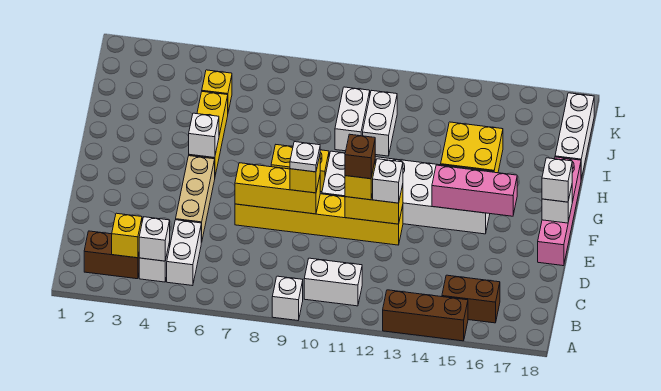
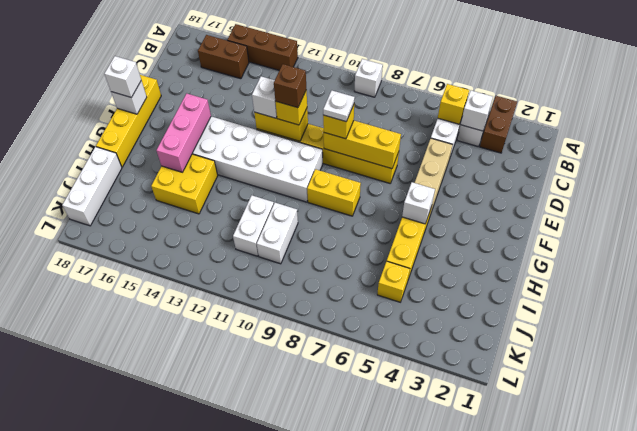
brown brick B2:B3 level 1 -> brown brick A3:B3 level 1
yellow brick B3 level 2 -> yellow brick B5 level 2
white brick B10:B11 level 1 -> none
pink brick E18:H18 level 1 -> yellow brick E18:H18 level 1
pink brick F14:F16 level 2 -> pink brick F15:H15 level 2

